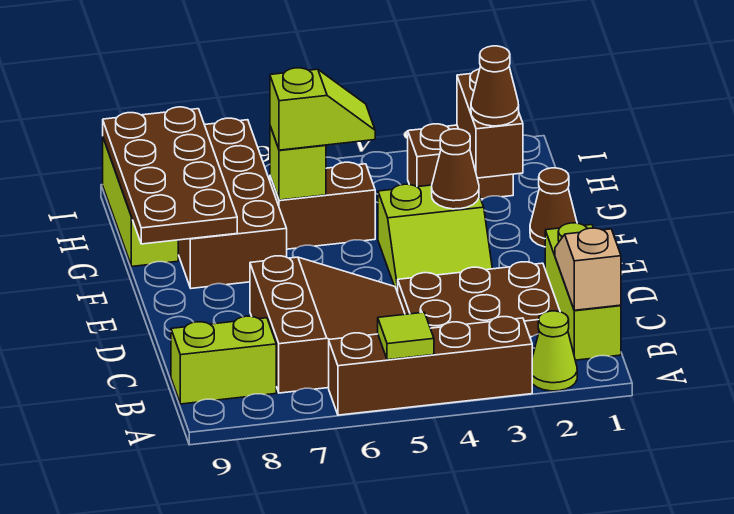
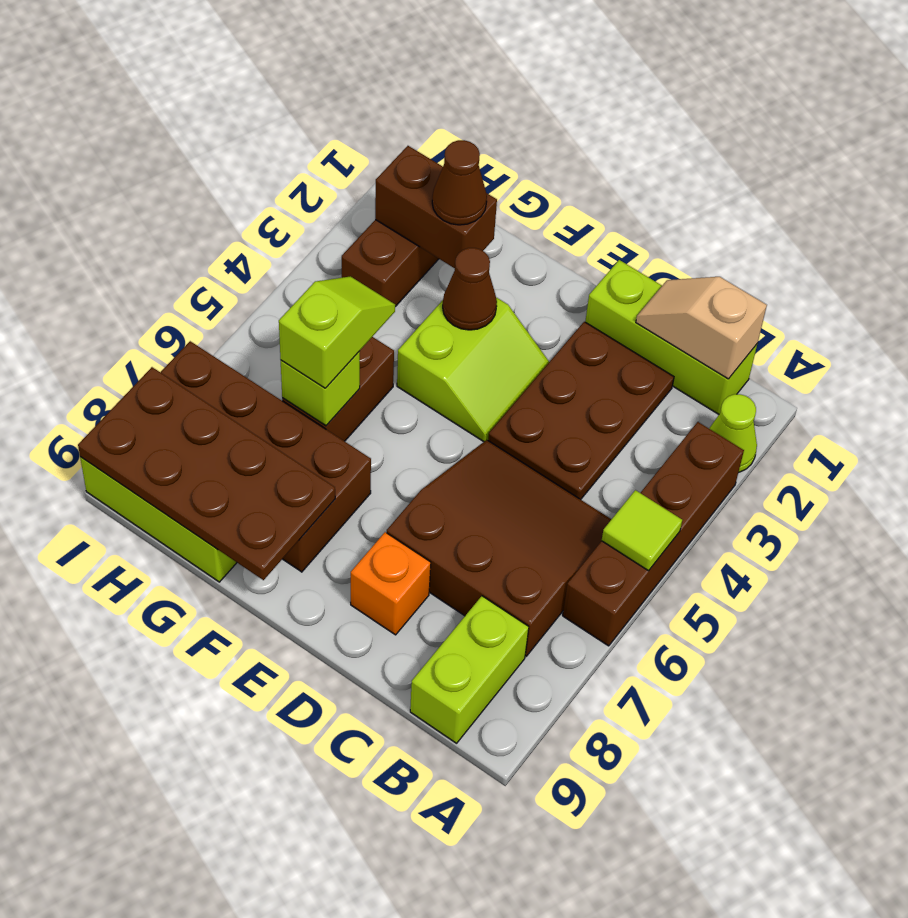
none -> orange brick D8 level 1
brown cone F1 level 1 -> none

